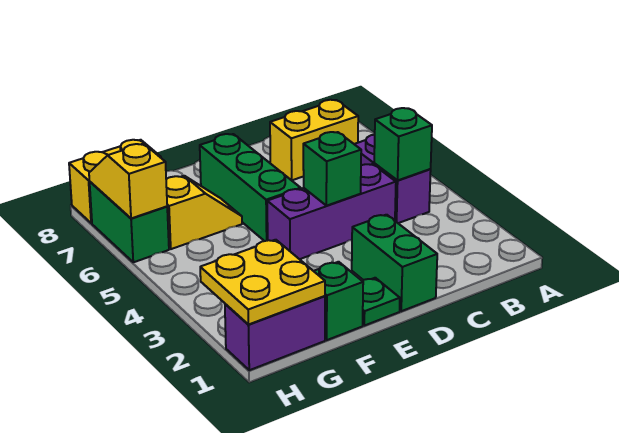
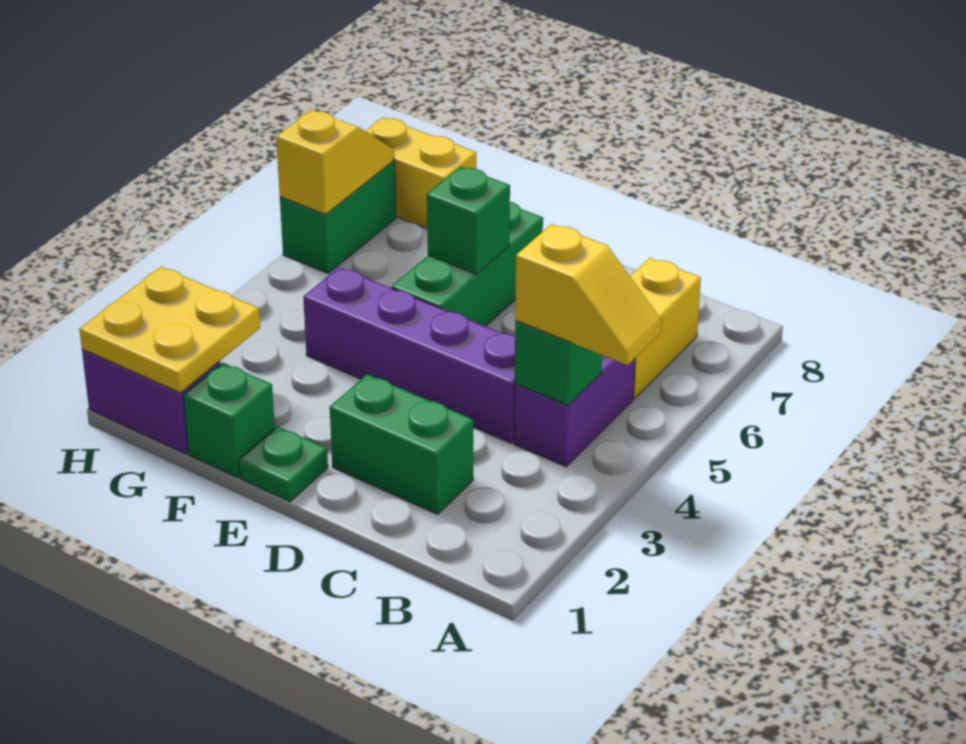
yellow brick B7:C7 level 1 -> yellow brick B6:B7 level 1
purple brick C4:E4 level 1 -> purple brick C4:F4 level 1
green brick D1:D2 level 1 -> green brick C2:D2 level 1
green brick D4 level 2 -> green brick E6 level 2
yellow slope F6:G6 level 1 top G -> yellow slope A4:B4 level 3 top B

